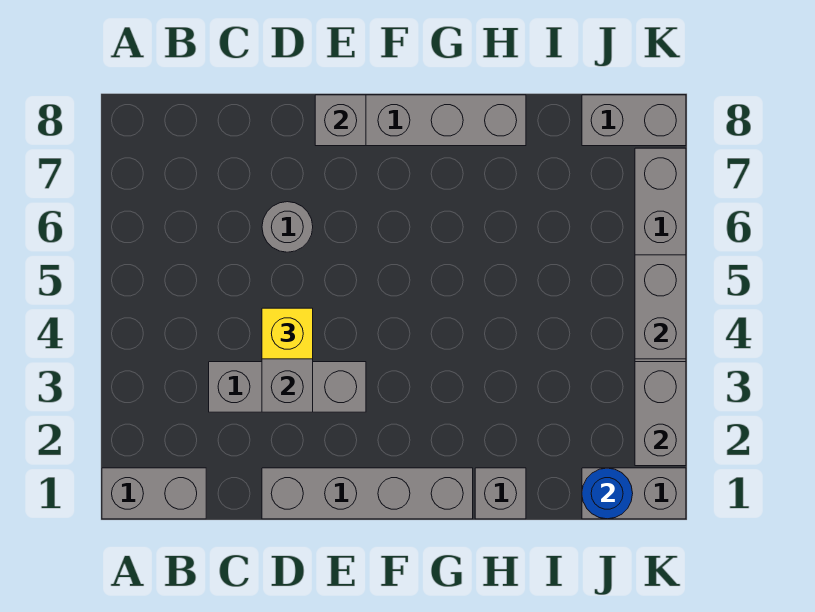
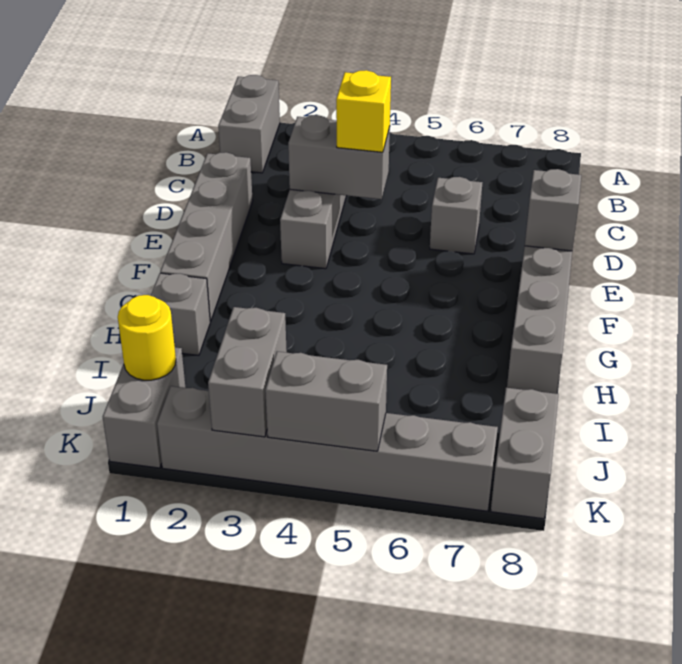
grey round brick D6 level 1 -> grey brick D6 level 1
blue round brick J1 level 2 -> yellow round brick J1 level 2
grey brick K2:K3 level 2 -> grey brick J3:K3 level 2

